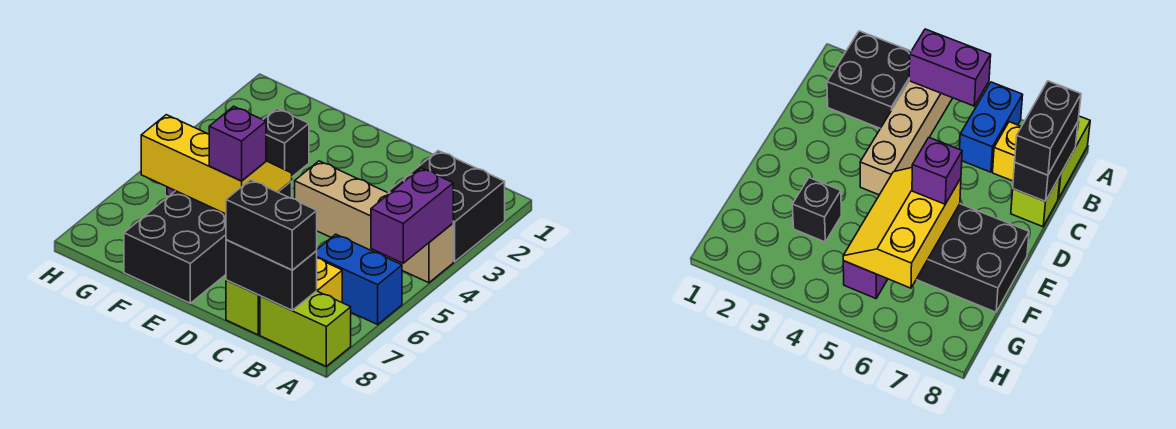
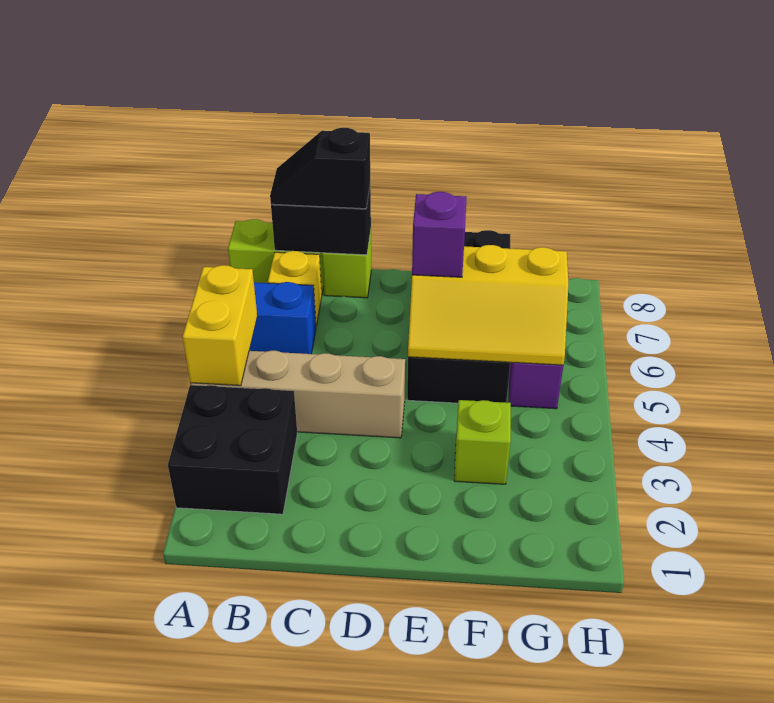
purple brick A4:A5 level 2 -> yellow brick A4:A5 level 2
black brick B8:C8 level 3 -> black slope B8:C8 level 3 top C
black brick F3 level 1 -> lime brick F3 level 1

